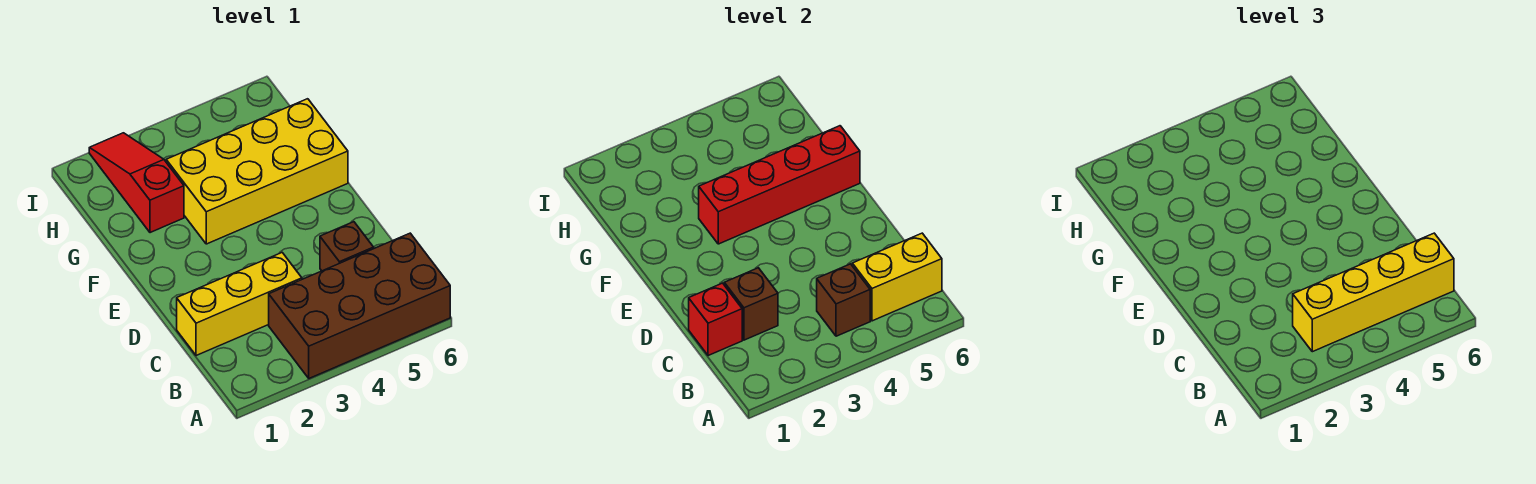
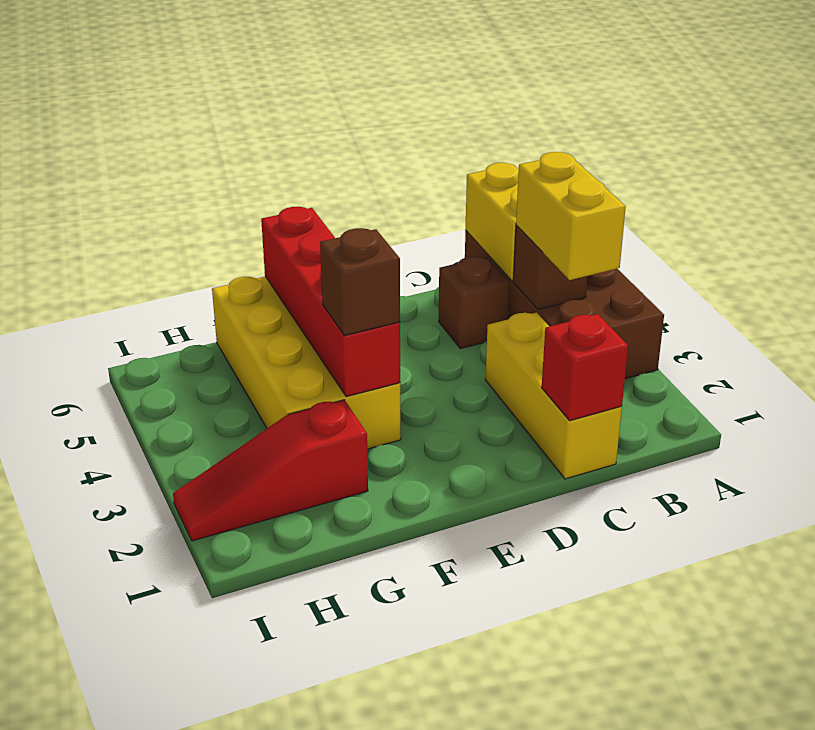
yellow brick B3:B6 level 3 -> yellow brick B3:B4 level 3
brown brick C2 level 2 -> brown brick F3 level 3

